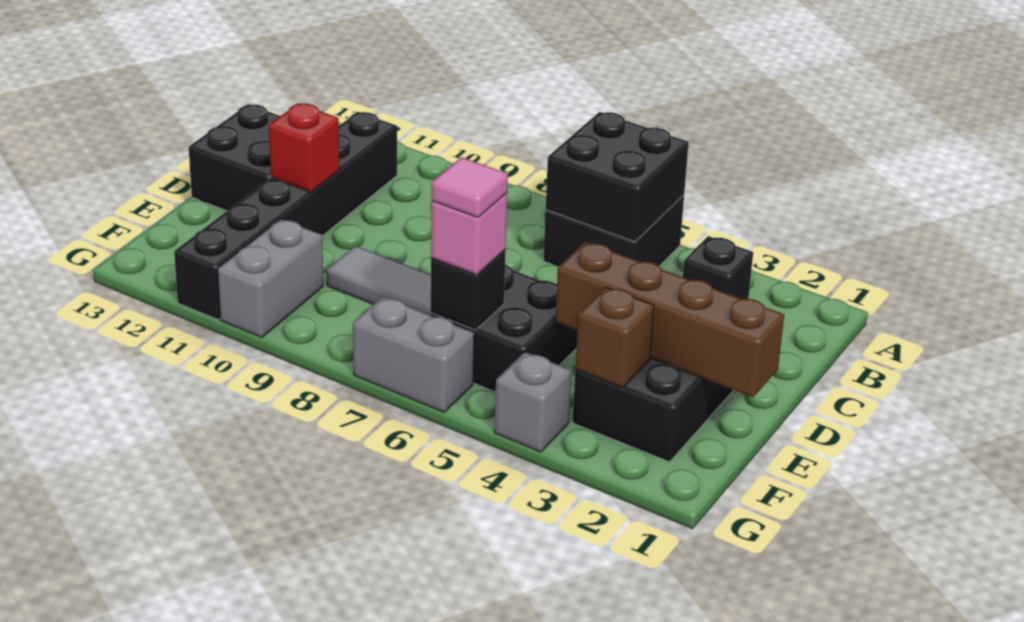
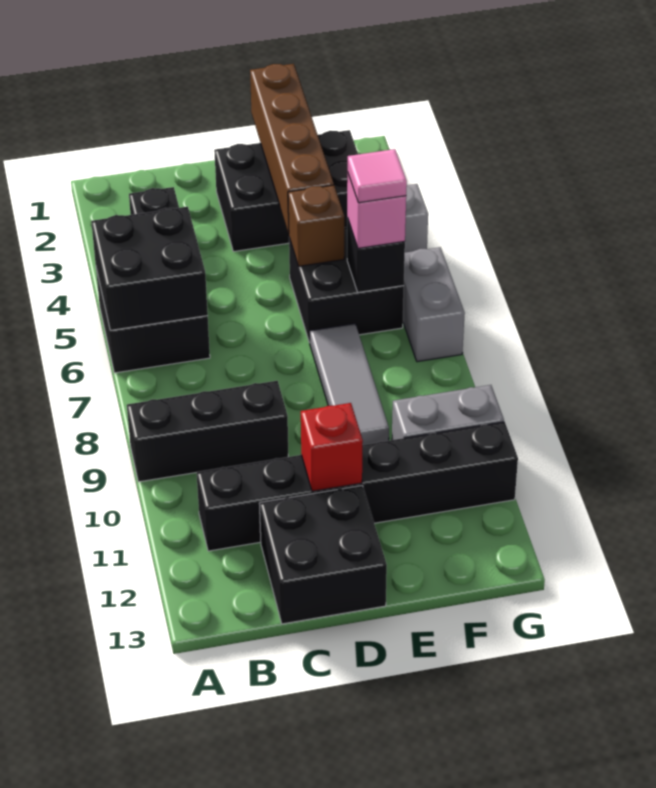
none -> black brick A9:C9 level 1
brown brick F3 level 2 -> brown brick E5 level 2

